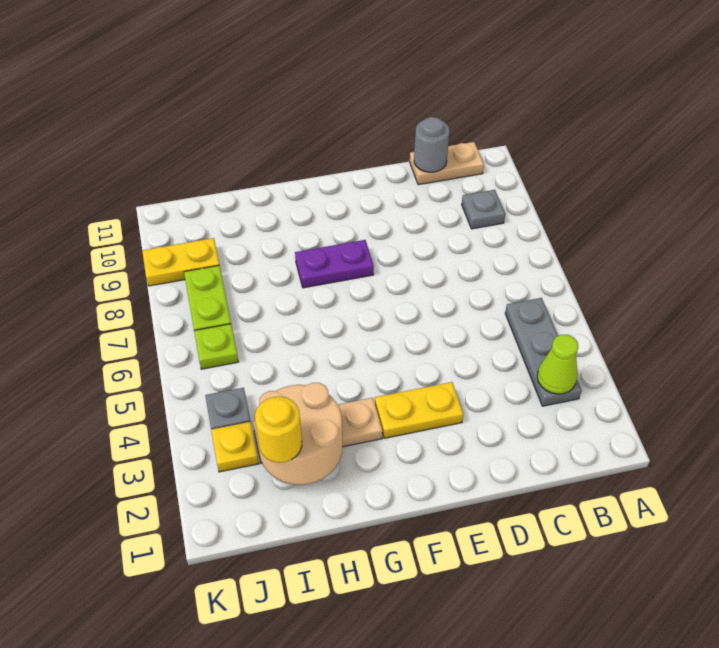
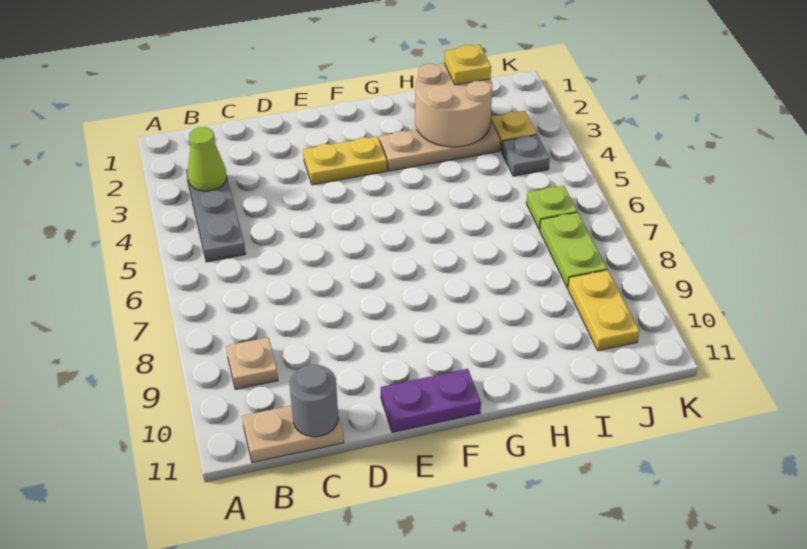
grey plate B9 level 1 -> tan plate B9 level 1
purple plate F8:G8 level 1 -> purple plate E11:F11 level 1
yellow round brick I2 level 3 -> yellow plate I2 level 3
yellow plate J9:K9 level 1 -> yellow plate J9:J10 level 1

